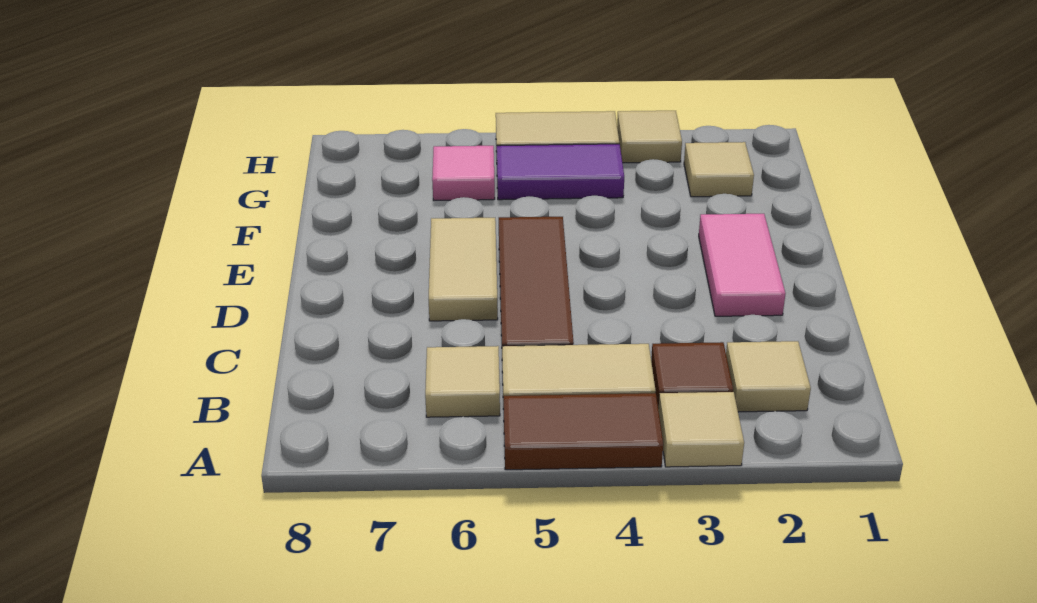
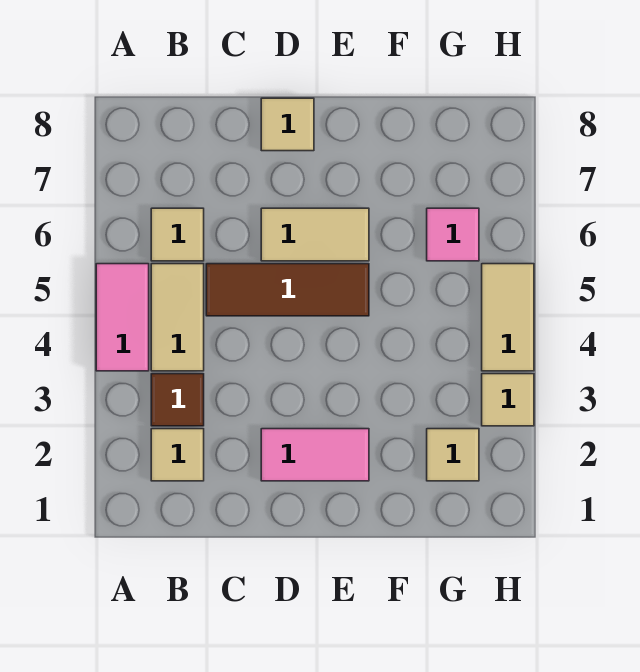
tan tile A3 level 1 -> tan tile D8 level 1
brown tile A4:A5 level 1 -> pink tile A4:A5 level 1
purple tile G4:G5 level 1 -> none

